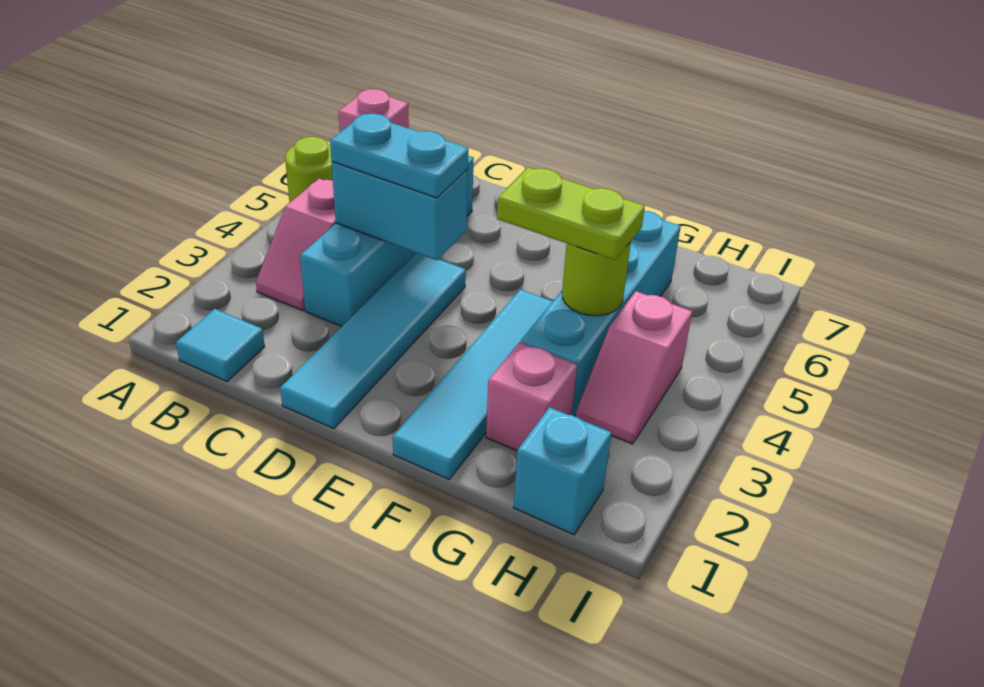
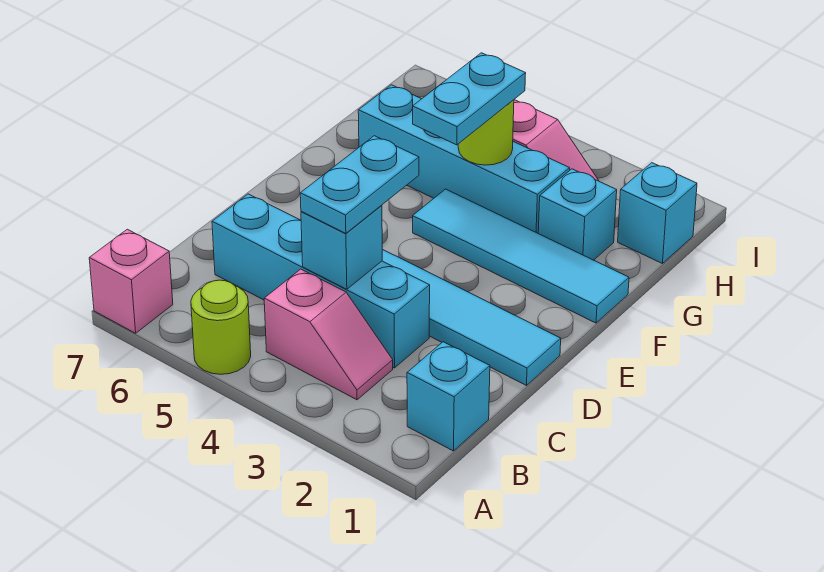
cyan tile B1 level 1 -> cyan brick B1 level 1
cyan brick C4:D4 level 2 -> cyan brick C4 level 2
lime plate F4:G4 level 3 -> cyan plate F4:G4 level 3
pink brick G2 level 1 -> cyan brick G2 level 1

